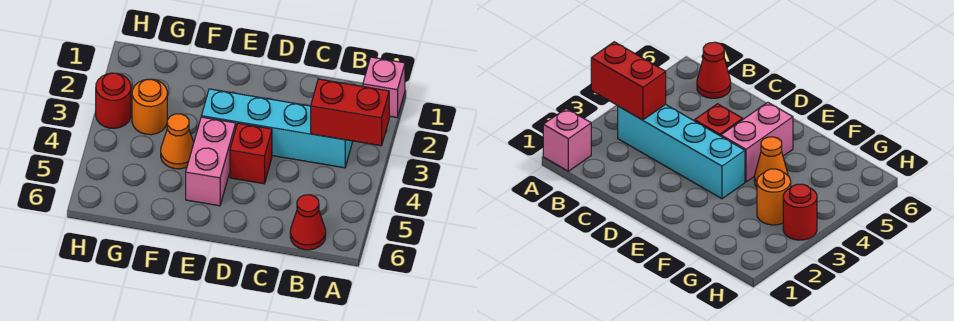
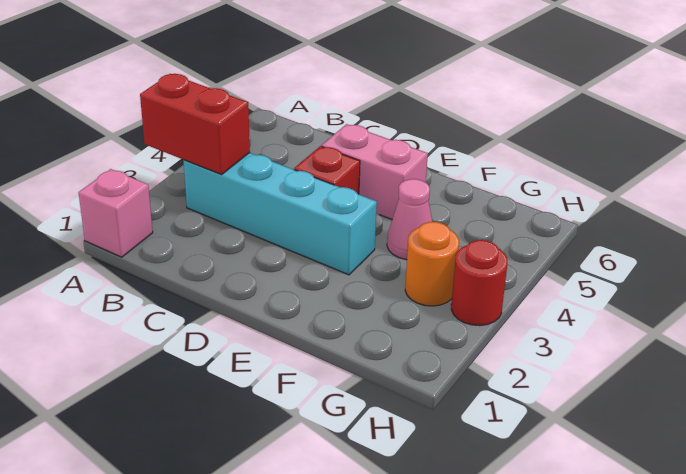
red cone B6 level 1 -> none
pink brick E4:E5 level 1 -> pink brick D5:E5 level 1
orange cone F4 level 1 -> pink cone F4 level 1

